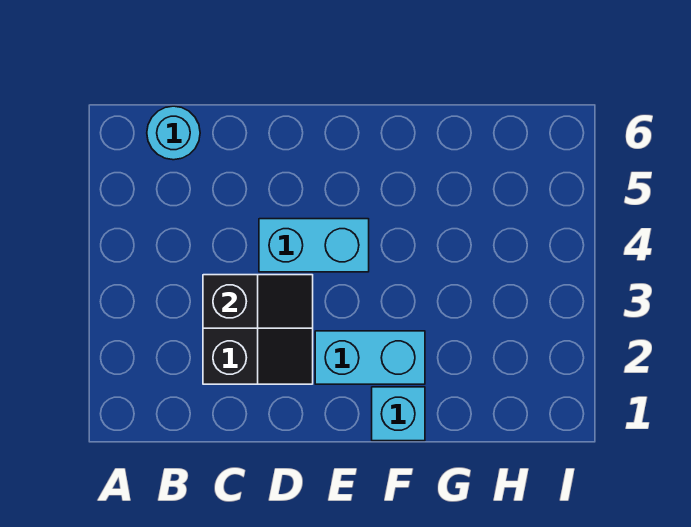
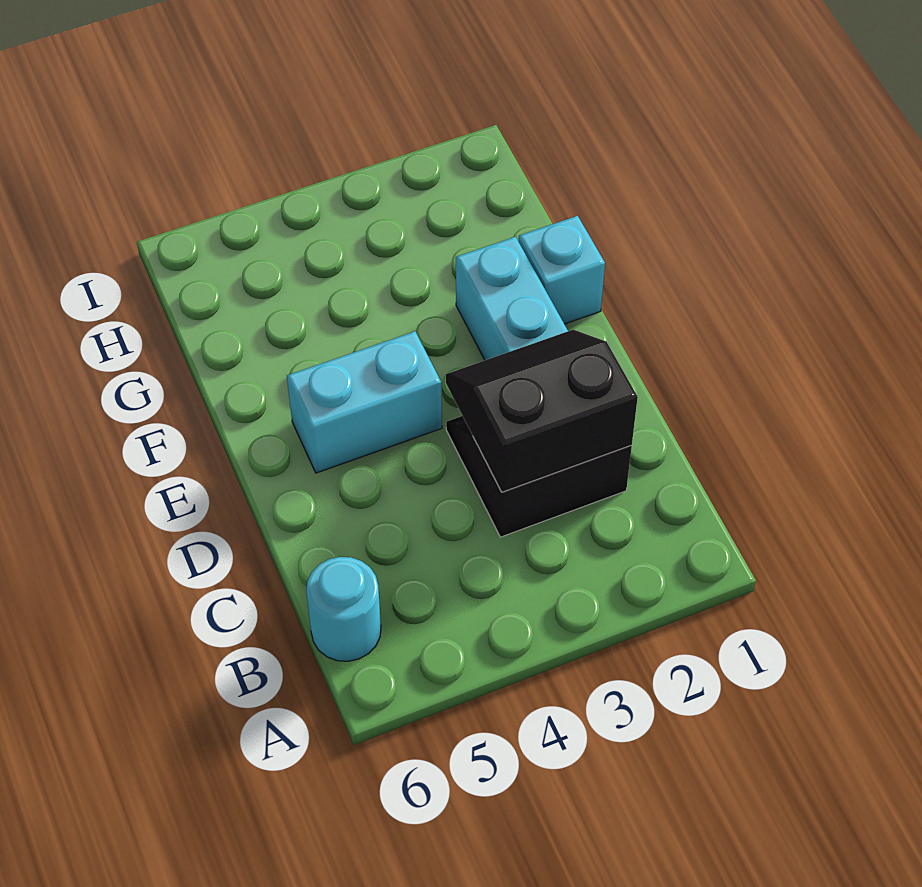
black slope C3:D3 level 2 top C -> black slope C2:D3 level 2 top C
cyan brick D4:E4 level 1 -> cyan brick E4:E5 level 1

